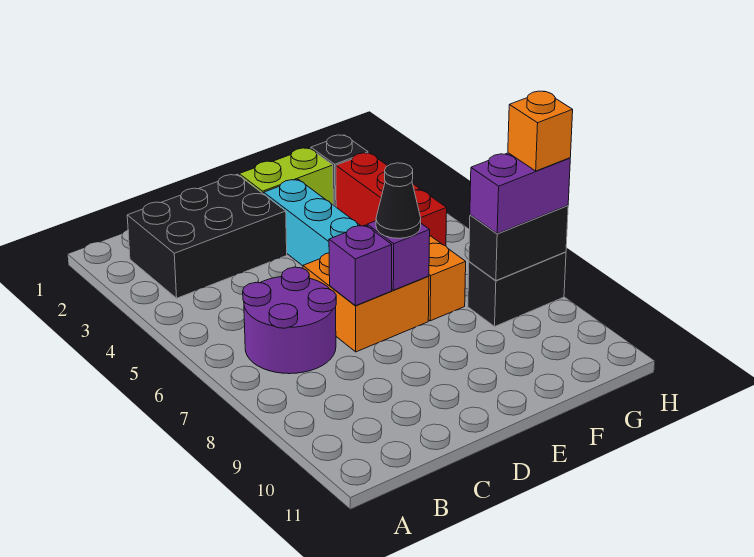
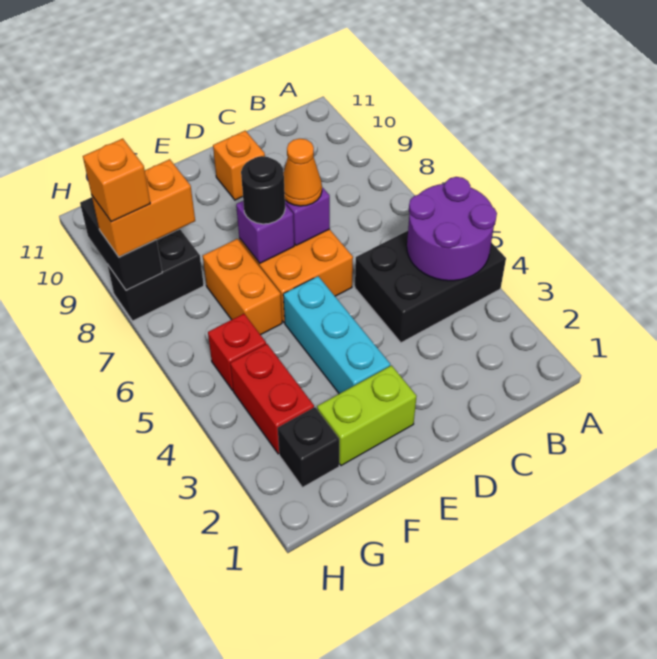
black brick B2:D3 level 1 -> black brick A4:C5 level 1
purple round brick B6:C7 level 1 -> purple round brick A4:B5 level 2
none -> orange cone D7 level 3
none -> orange brick D10 level 1
black cone E7 level 3 -> black round brick E7 level 3
black brick G8:H8 level 2 -> black brick H8:H9 level 2
purple brick G8:H8 level 3 -> orange brick G8:H8 level 3

